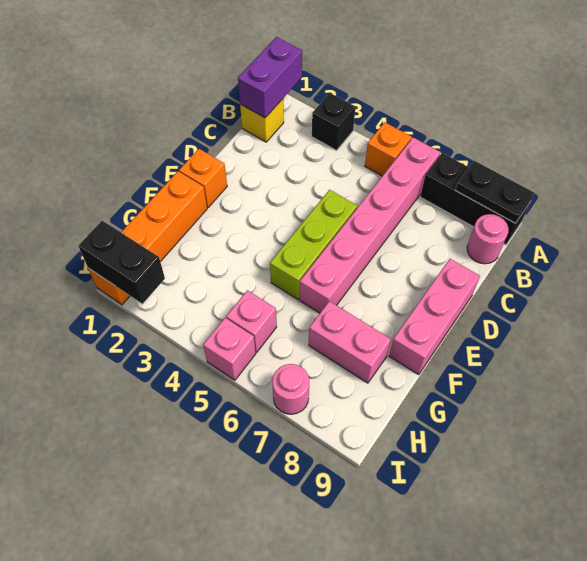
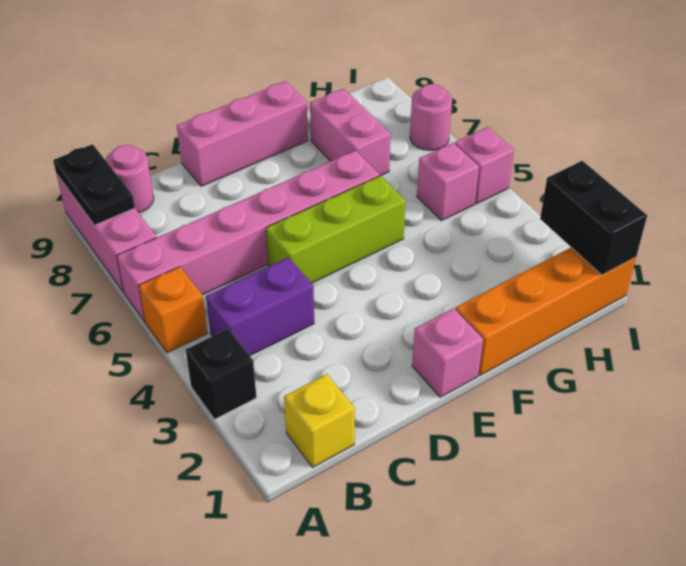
purple brick A1:B1 level 2 -> purple brick B4:C4 level 1
black brick A7:A9 level 1 -> pink brick A7:A9 level 1
orange brick E1 level 1 -> pink brick E1 level 1

